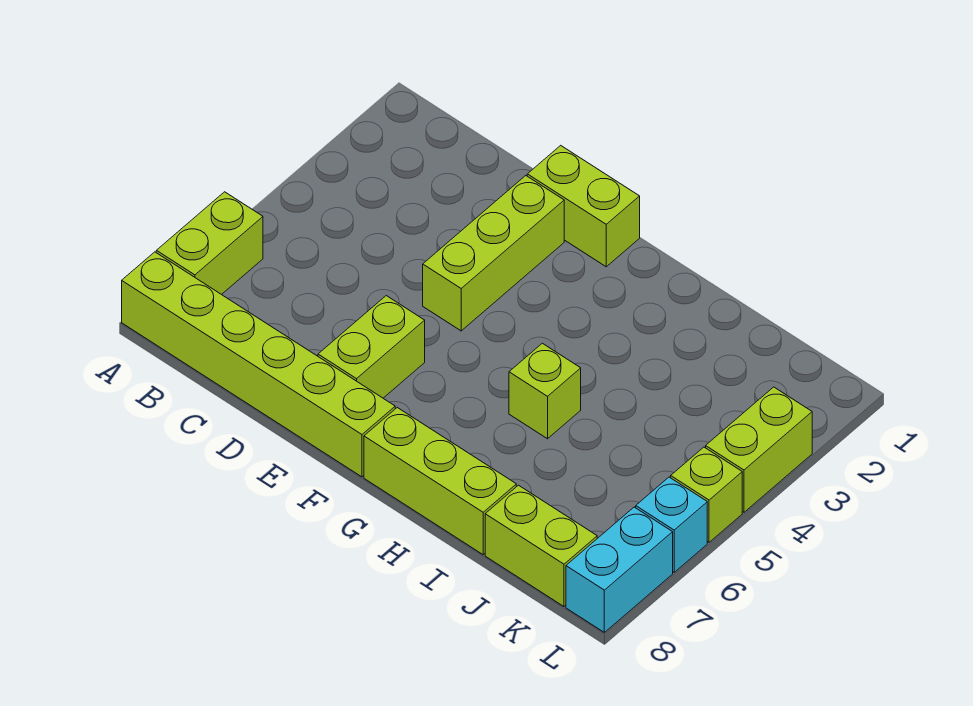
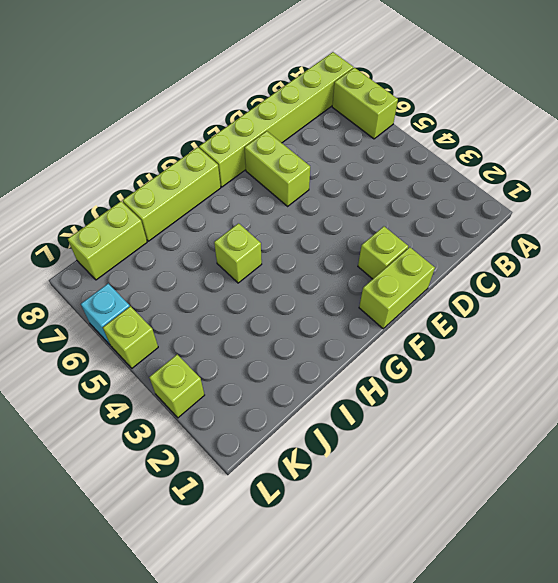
lime brick E2:E4 level 1 -> lime brick E2 level 1
lime brick L3:L4 level 1 -> lime brick L3 level 1
cyan brick L7:L8 level 1 -> none

